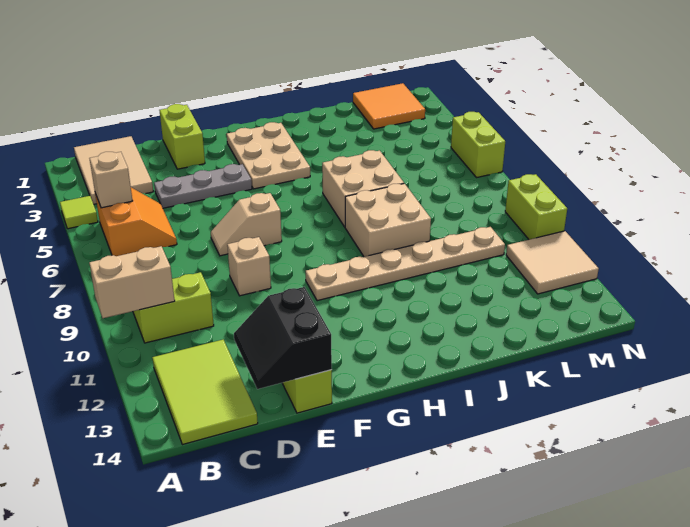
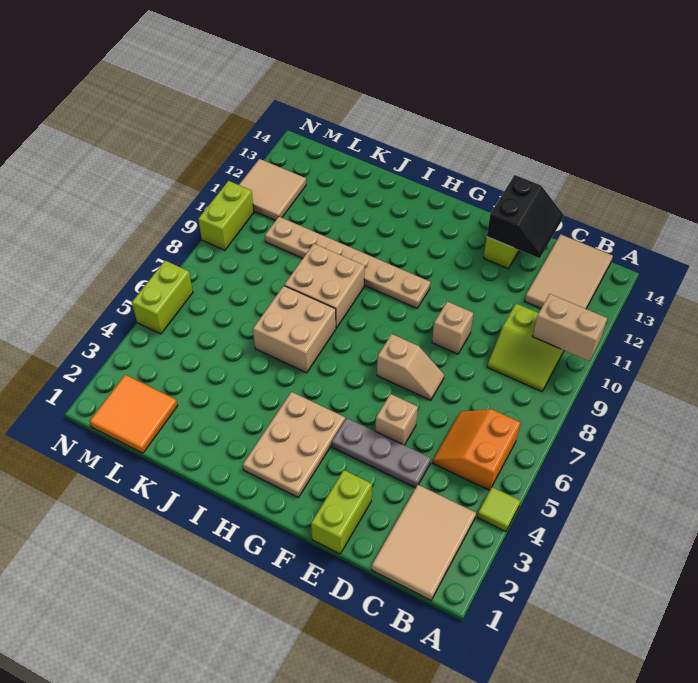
tan brick B5 level 2 -> tan brick E5 level 1
lime tile B12:C14 level 1 -> tan tile B12:C14 level 1

